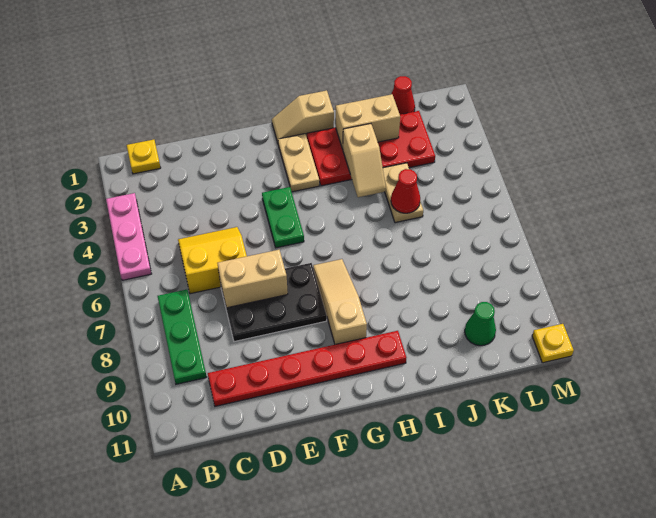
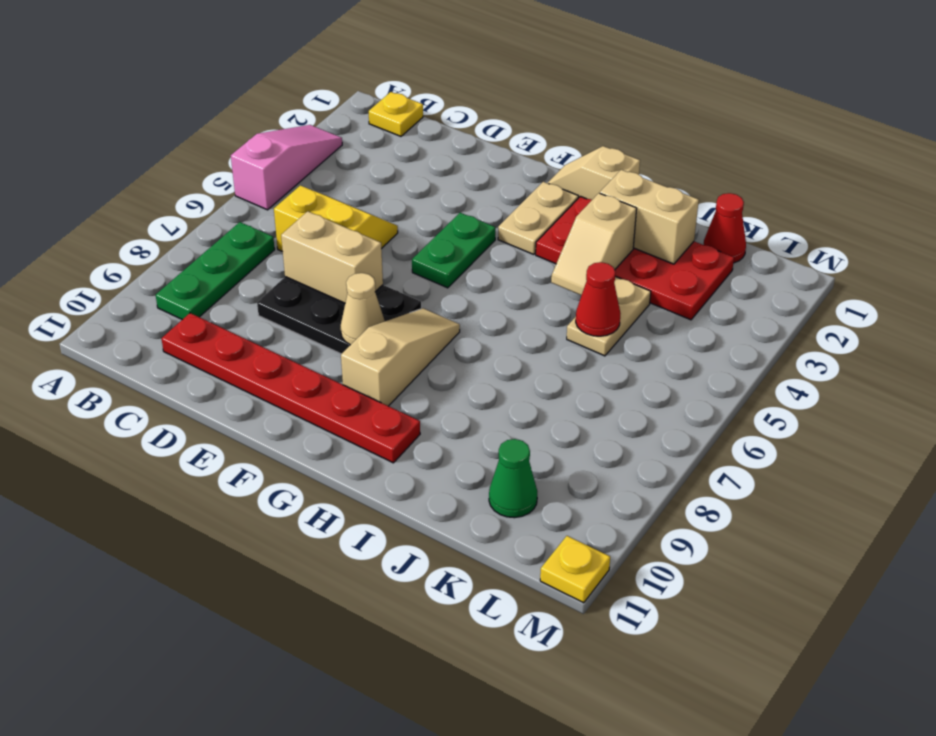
pink plate A3:A5 level 1 -> pink slope A3:A5 level 1 top 5
none -> tan cone F8 level 2

